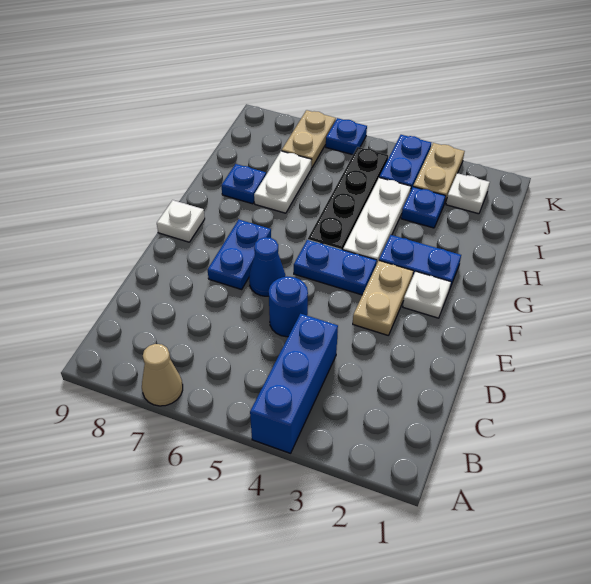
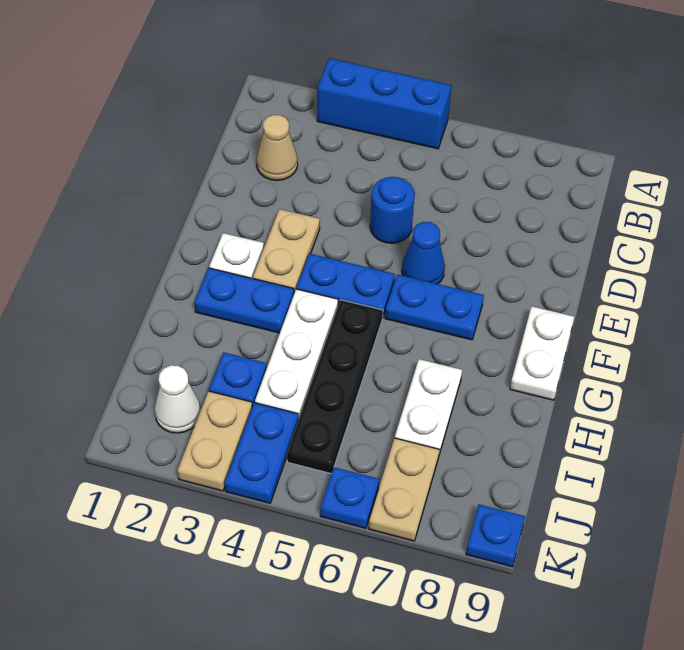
blue brick A4:C4 level 1 -> blue brick A3:A5 level 1
tan cone A7 level 1 -> tan cone C2 level 1
blue plate E7:F7 level 1 -> blue plate F6:F7 level 1
white plate F9 level 1 -> white plate F9:G9 level 1
blue plate H8 level 1 -> blue plate K9 level 1
white plate J2 level 1 -> white cone J2 level 1

